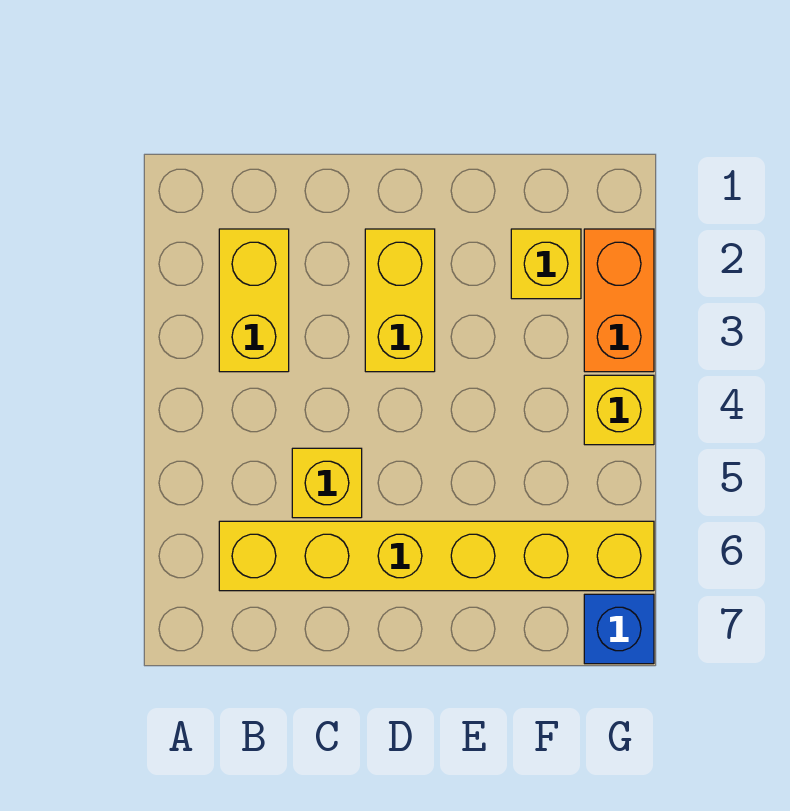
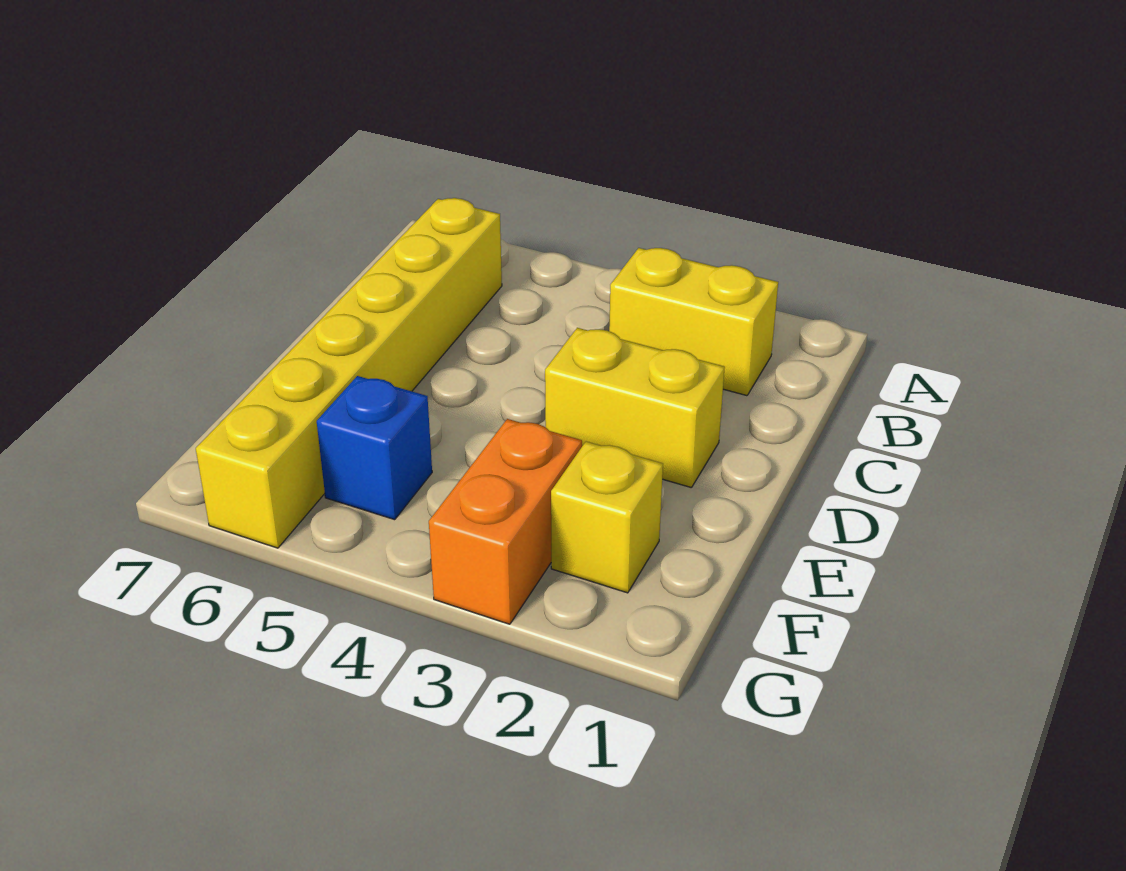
yellow brick C5 level 1 -> none
orange brick G2:G3 level 1 -> orange brick F3:G3 level 1
yellow brick G4 level 1 -> none
blue brick G7 level 1 -> blue brick F5 level 1

